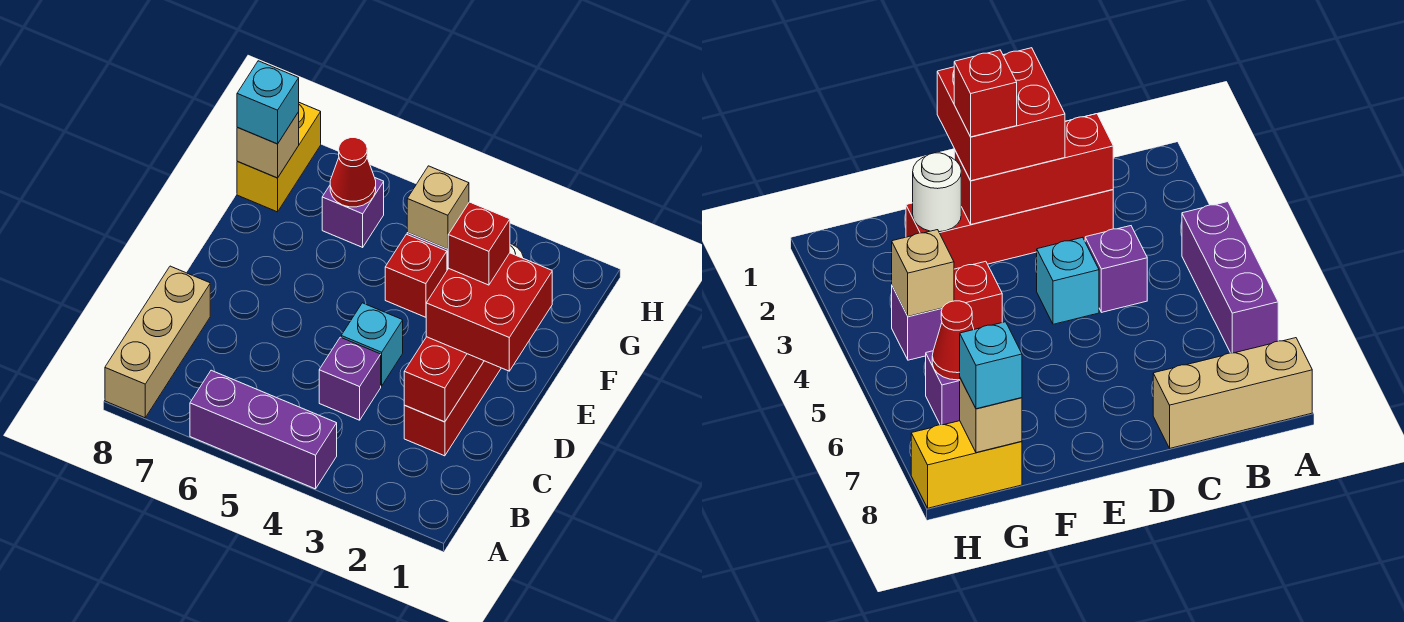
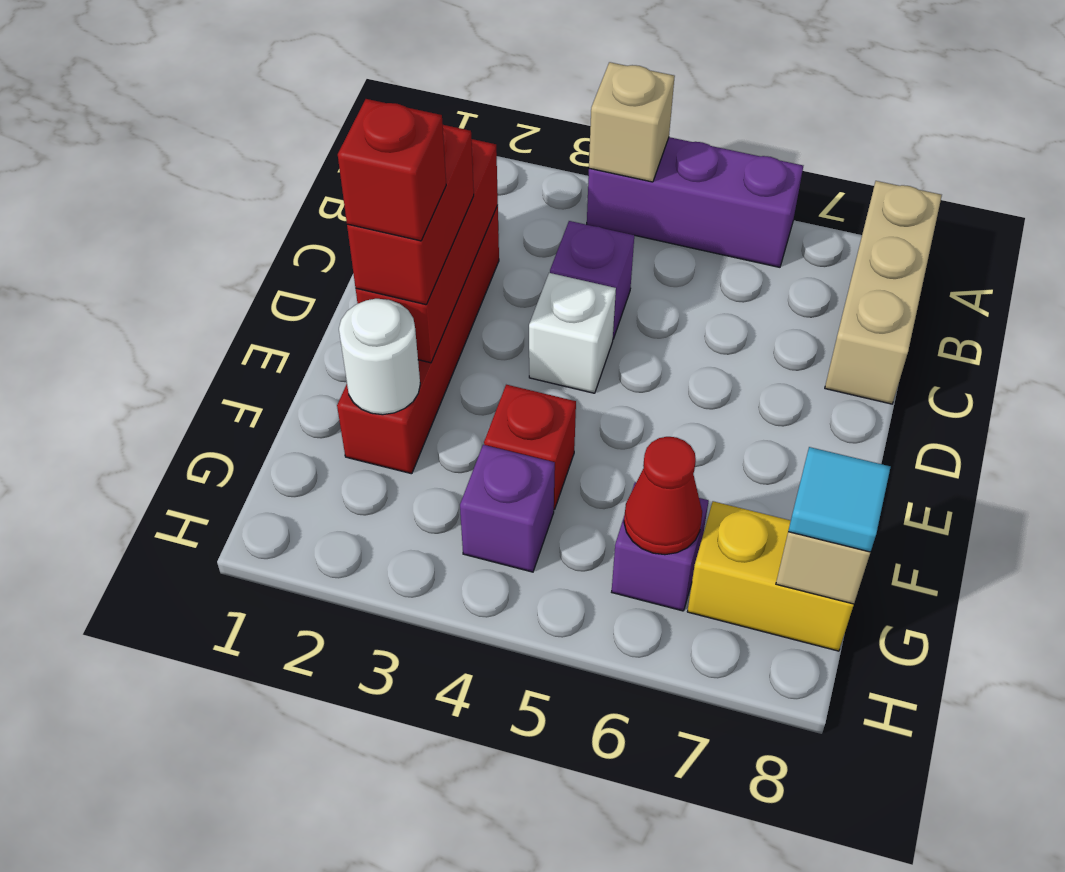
red brick D1:E2 level 3 -> red brick D2:E2 level 3
cyan brick D4 level 1 -> white brick D4 level 1
tan brick G4 level 2 -> tan brick A4 level 2
yellow brick G8:H8 level 1 -> yellow brick G7:G8 level 1
cyan brick G8 level 3 -> cyan tile G8 level 3

